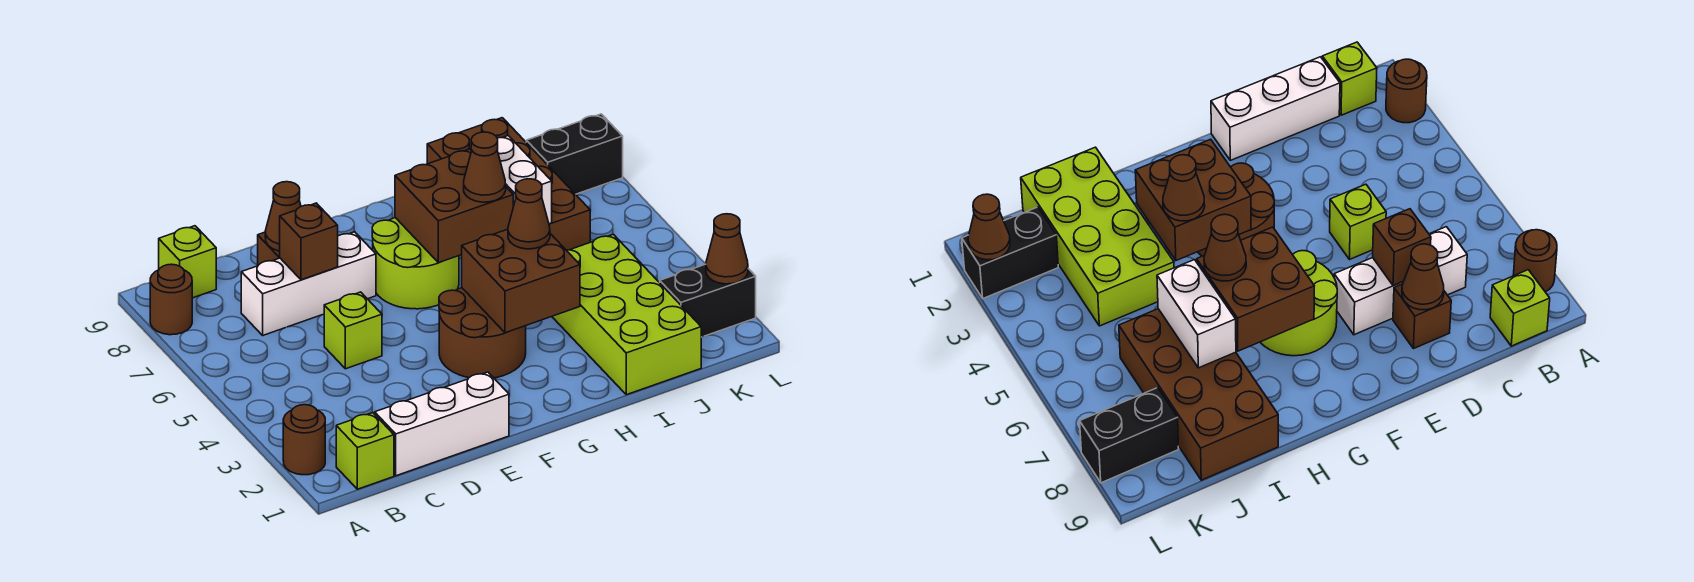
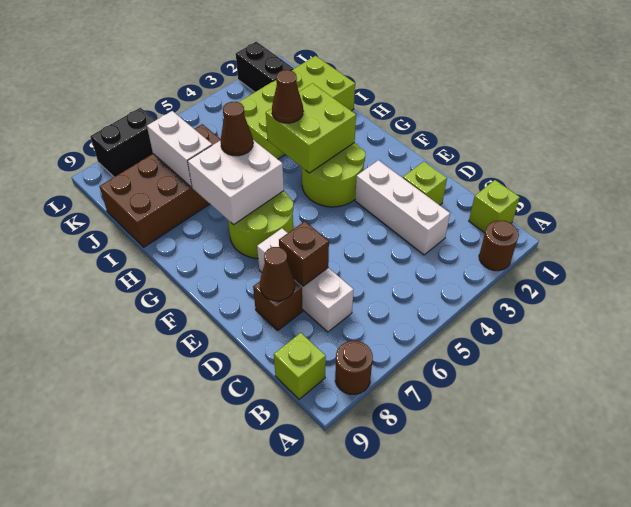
white brick C1:E1 level 1 -> white brick C3:E3 level 1
lime brick D5 level 1 -> lime brick D2 level 1
brown round brick F3:G4 level 1 -> lime round brick F3:G4 level 1
brown brick G3:H4 level 2 -> lime brick G3:H4 level 2
brown brick G6:H7 level 2 -> white brick G6:H7 level 2
white brick I6:I7 level 2 -> white brick I7:J7 level 2
black brick K8:L8 level 1 -> black brick L7:L8 level 1
brown cone L2 level 2 -> none

